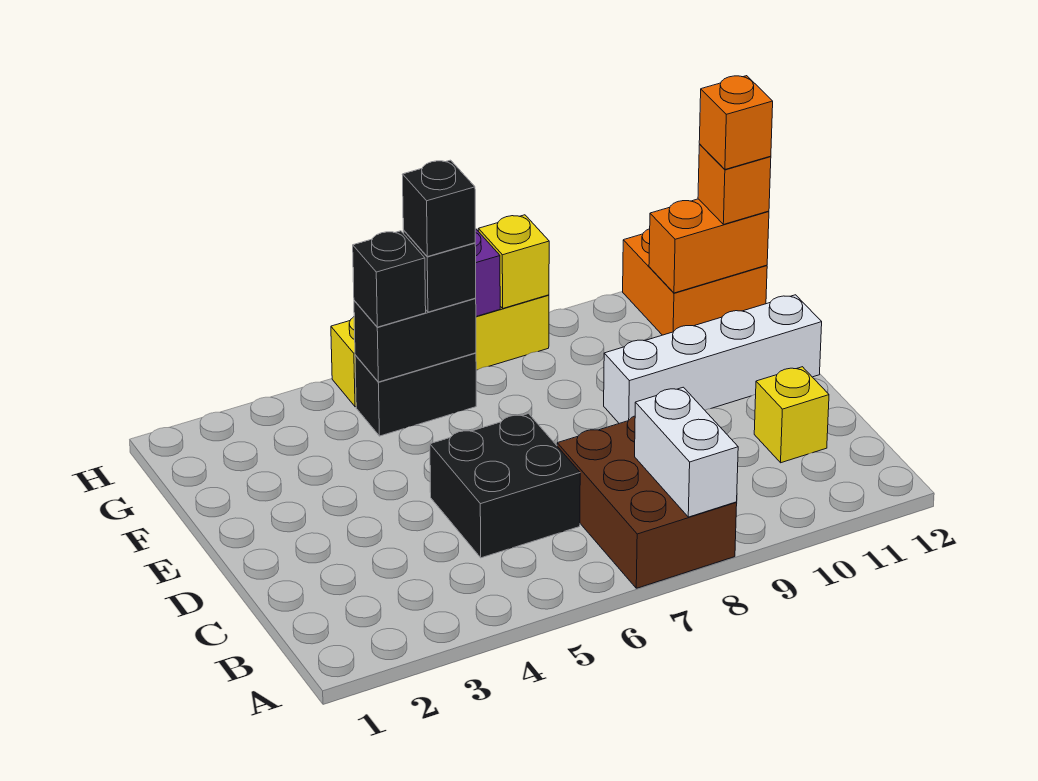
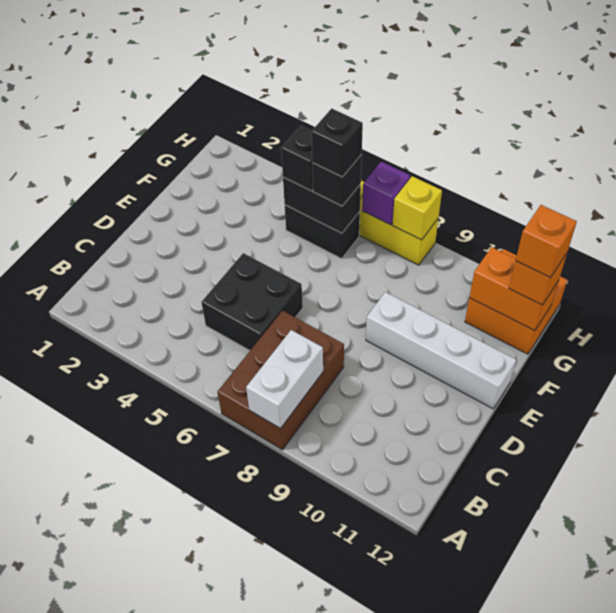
yellow brick C11 level 1 -> none

